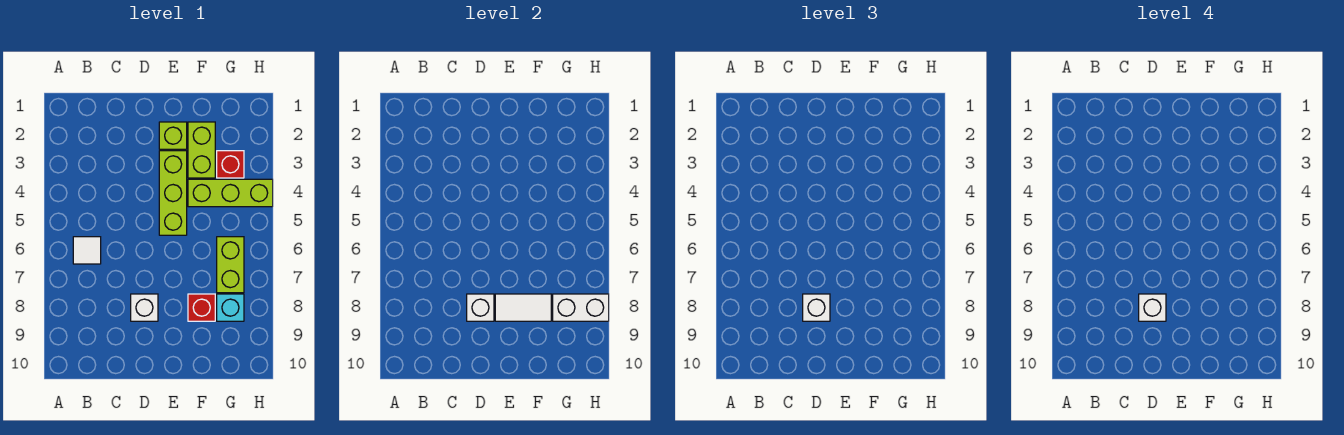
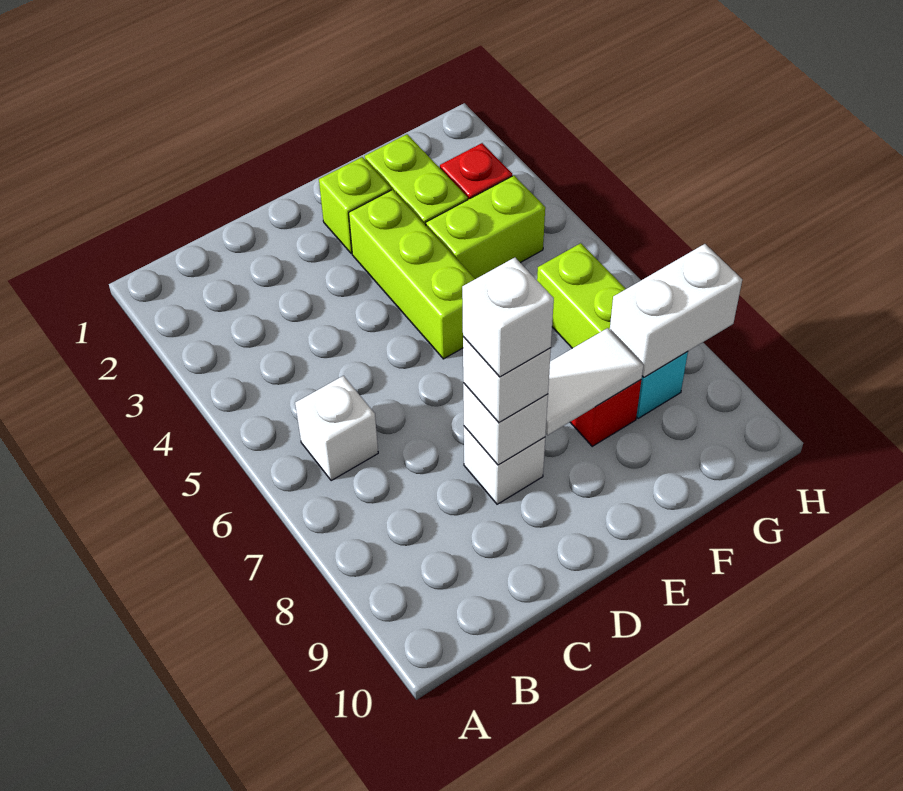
white tile B6 level 1 -> white brick B6 level 1
lime brick F4:H4 level 1 -> lime brick F4:G4 level 1

